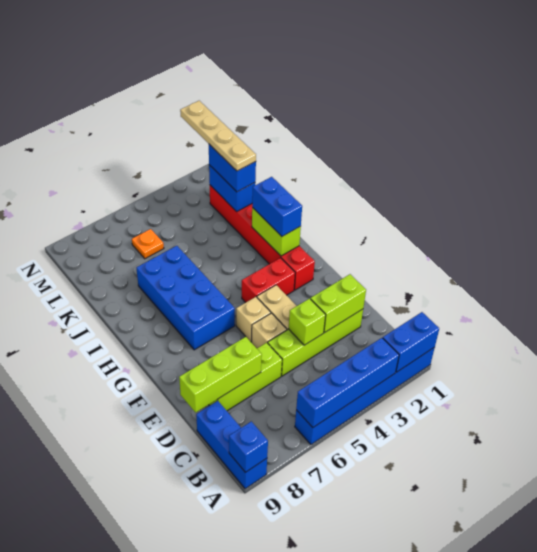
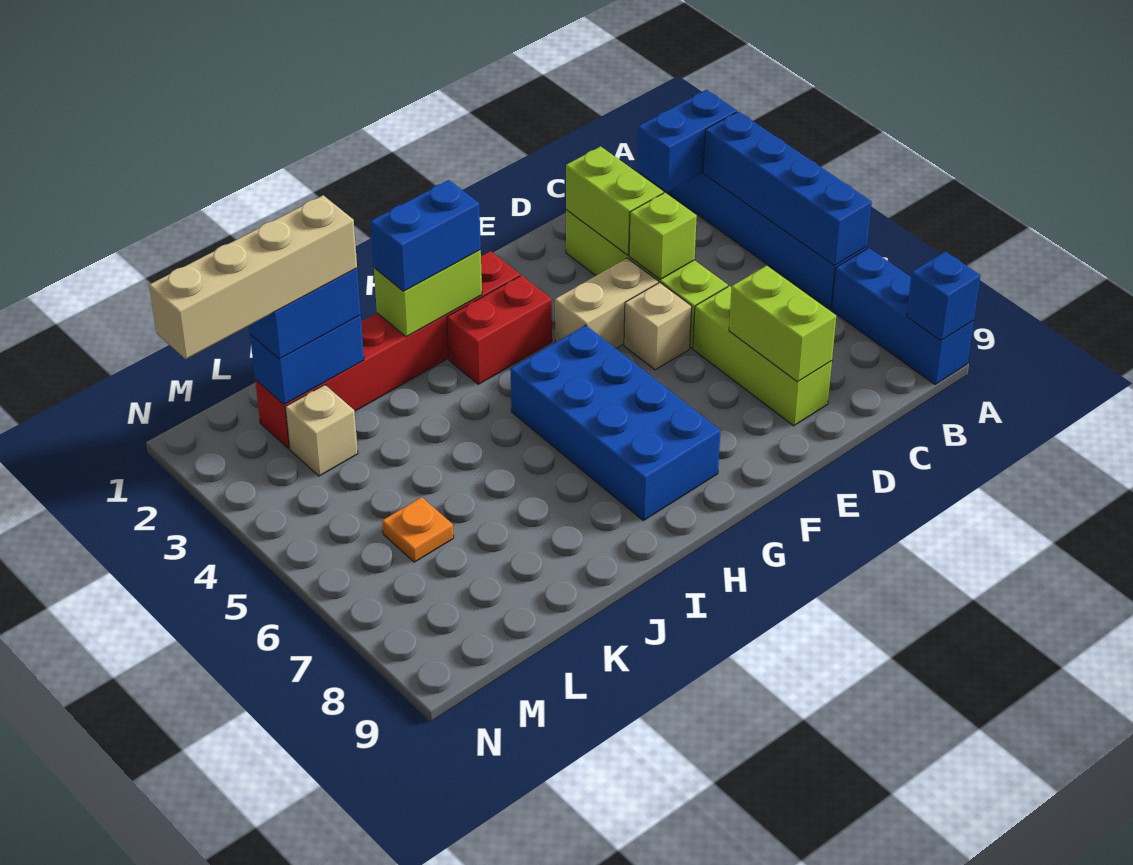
blue brick A1:A2 level 2 -> blue brick A2:B2 level 2
blue brick A9:C9 level 1 -> blue brick A7:A9 level 1
lime brick D7:D9 level 2 -> lime brick D7:D8 level 2
tan brick F5 level 1 -> tan brick L3 level 1
red brick G3:G4 level 1 -> red brick G3:H3 level 1
blue brick G6:J7 level 1 -> blue brick G5:H8 level 1
tan plate K2:N2 level 4 -> tan brick K2:N2 level 4

